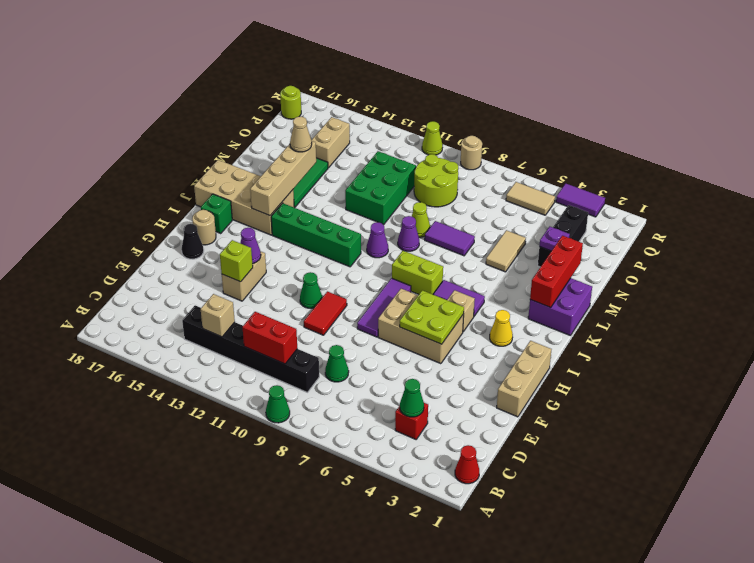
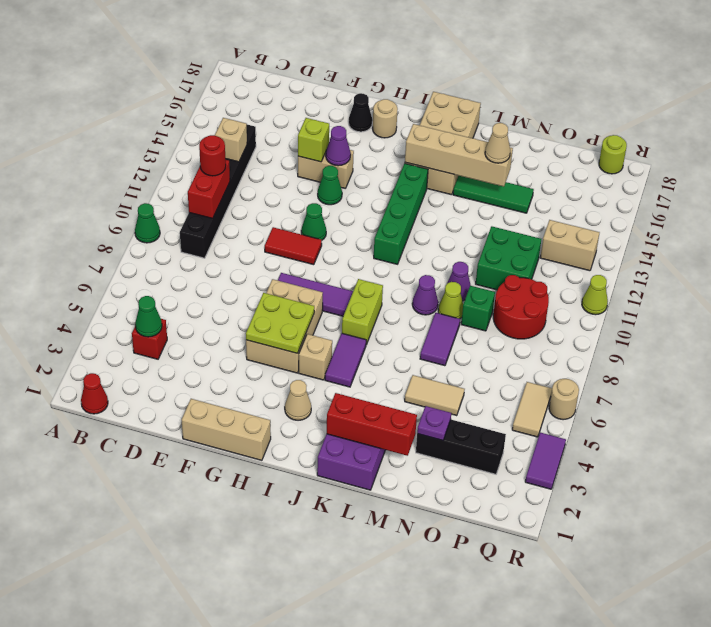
none -> red round brick C11 level 3
green cone D8 level 1 -> green cone G13 level 1
yellow cone I3 level 1 -> tan cone I3 level 1
green brick I17 level 1 -> green brick N9 level 1
purple cone K10 level 1 -> purple cone M10 level 1
green brick M11:O12 level 1 -> green brick N11:O12 level 1
lime round brick O9:P10 level 1 -> red round brick O9:P10 level 1
tan brick O15:P15 level 1 -> tan brick P13:Q13 level 1
tan round brick R9 level 1 -> tan round brick R6 level 1

